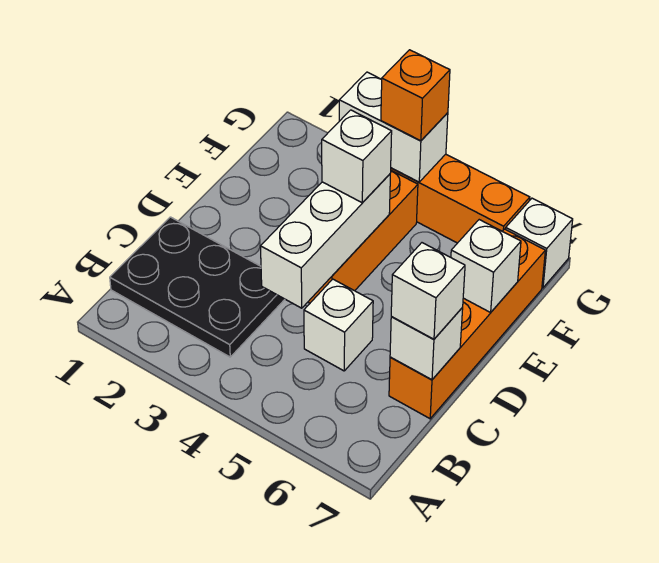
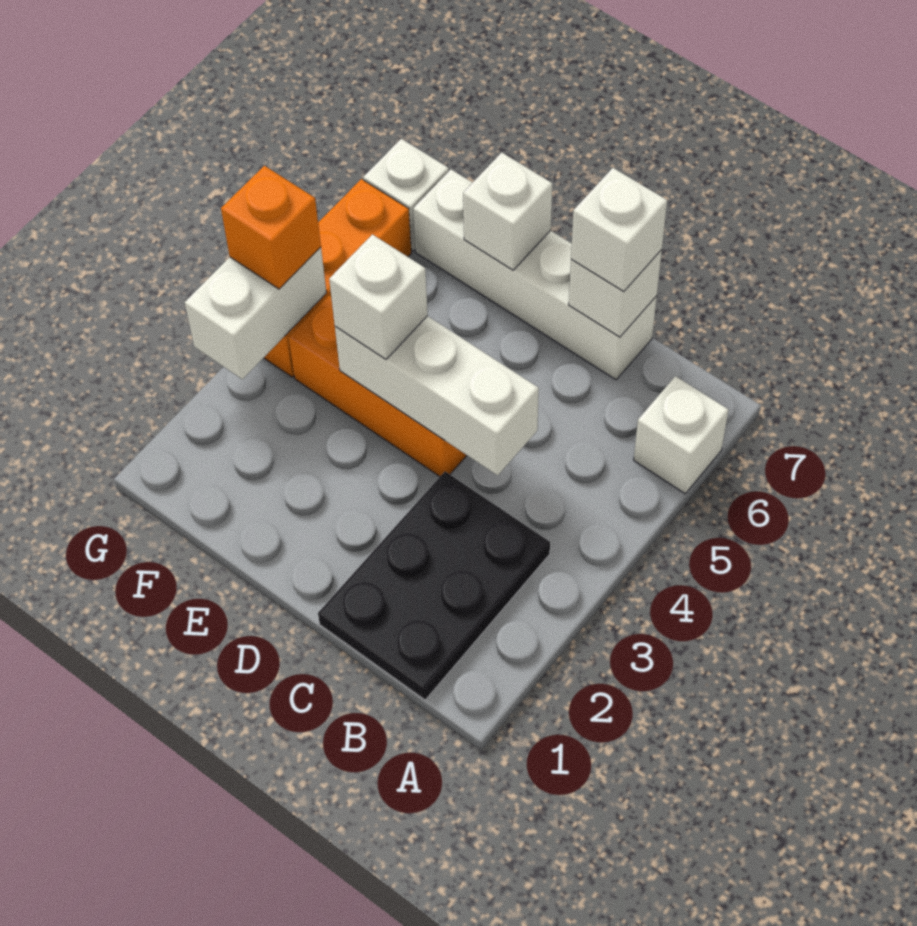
white brick C5 level 1 -> white brick A6 level 1
orange brick C7:F7 level 1 -> white brick C7:F7 level 1

